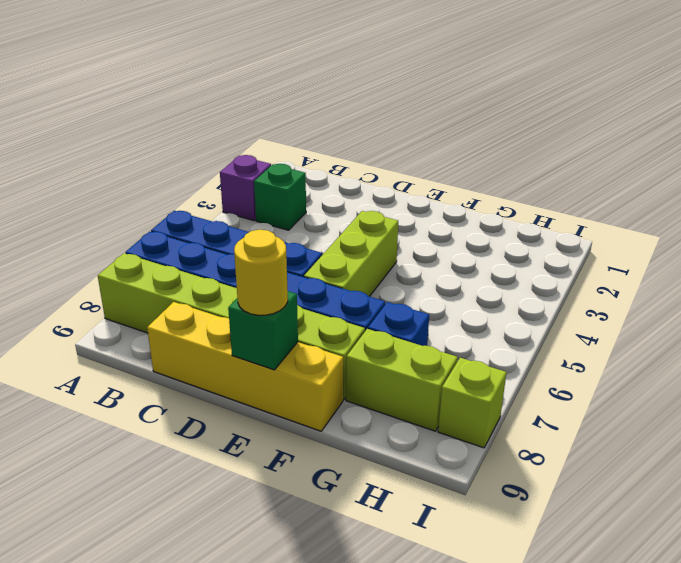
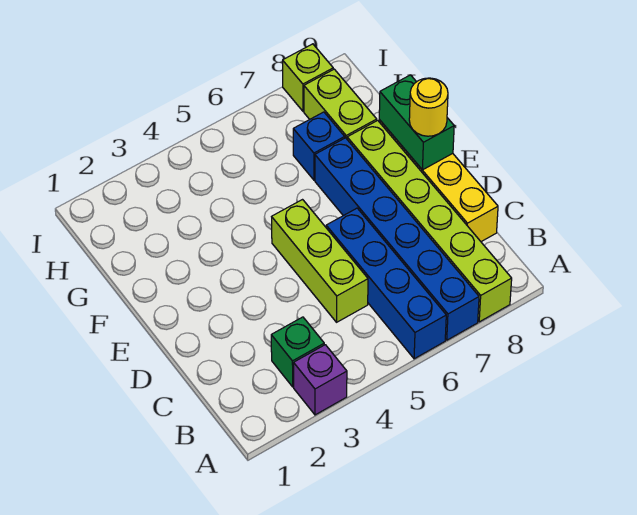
lime brick E4:E6 level 1 -> lime brick C5:E5 level 1
green brick E9 level 2 -> green brick E9:F9 level 2

